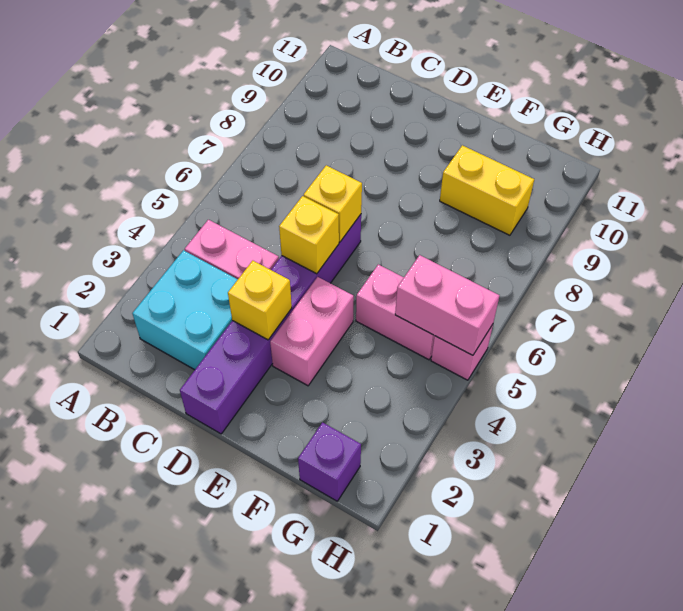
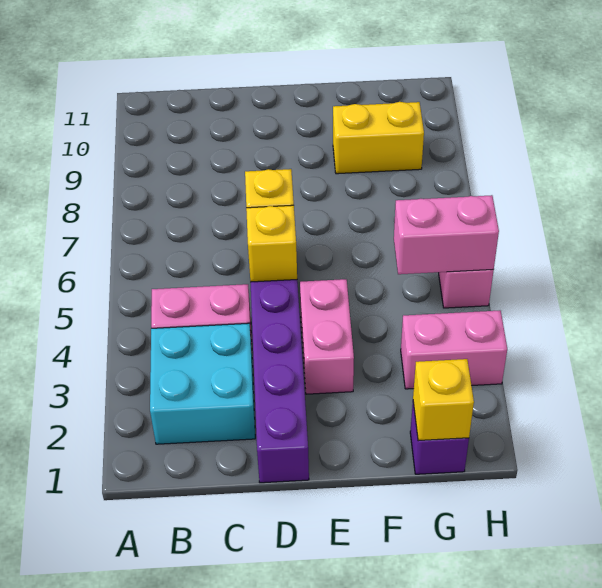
yellow brick D3 level 2 -> yellow brick G1 level 2
pink brick F5:G5 level 1 -> pink brick G3:H3 level 1

